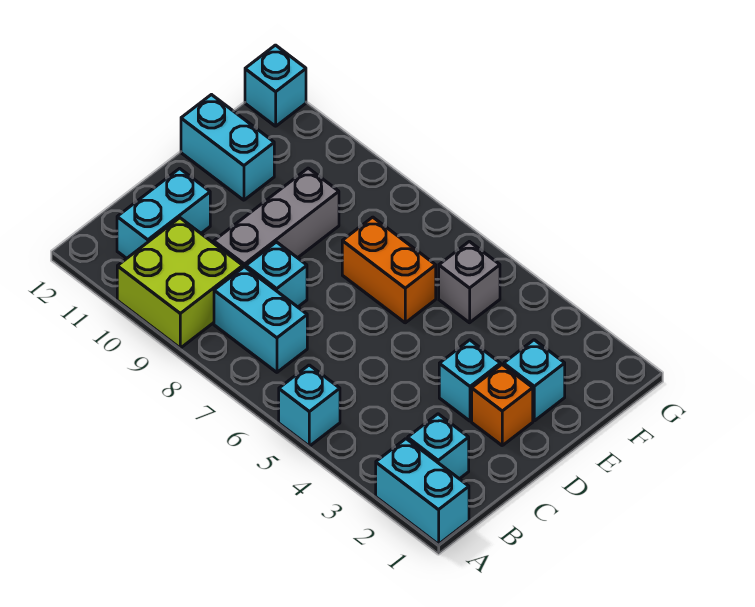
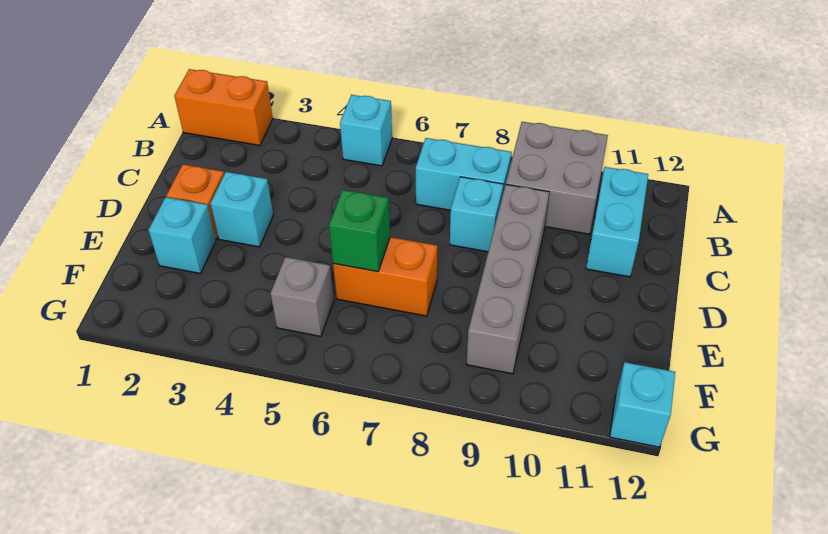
cyan brick A1:A2 level 1 -> orange brick A1:A2 level 1
lime brick A9:B10 level 1 -> grey brick A9:B10 level 1
cyan brick B2 level 1 -> none
grey brick C9:E9 level 1 -> grey brick C9:F9 level 1
none -> green brick E6 level 2
cyan brick E11:E12 level 1 -> none

